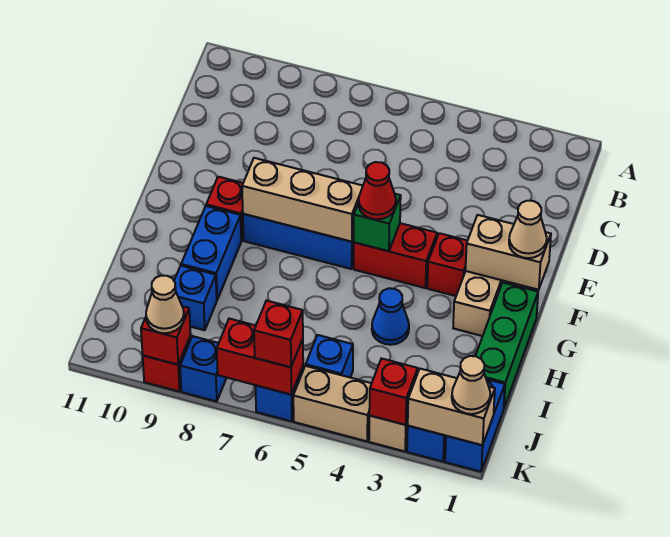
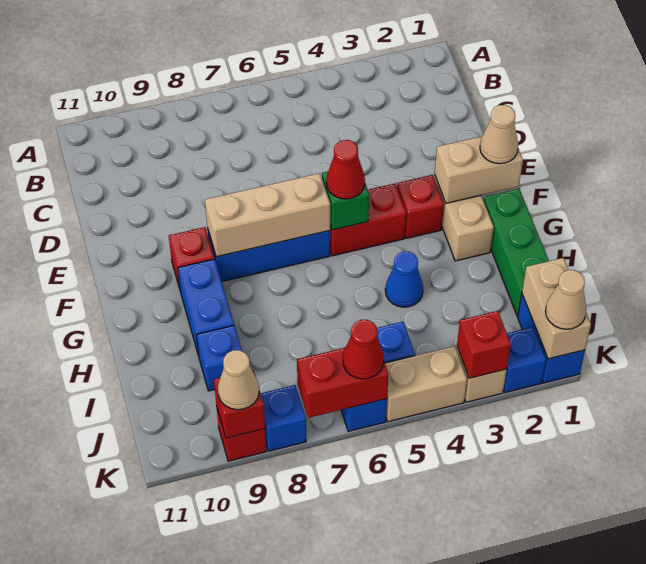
tan brick K1:K2 level 2 -> tan brick J1:K1 level 2
red brick K6 level 3 -> red cone K6 level 3

